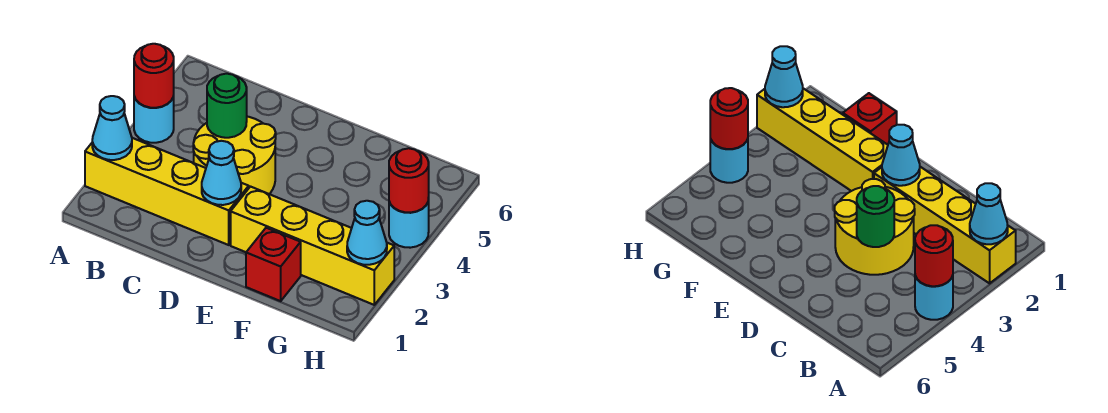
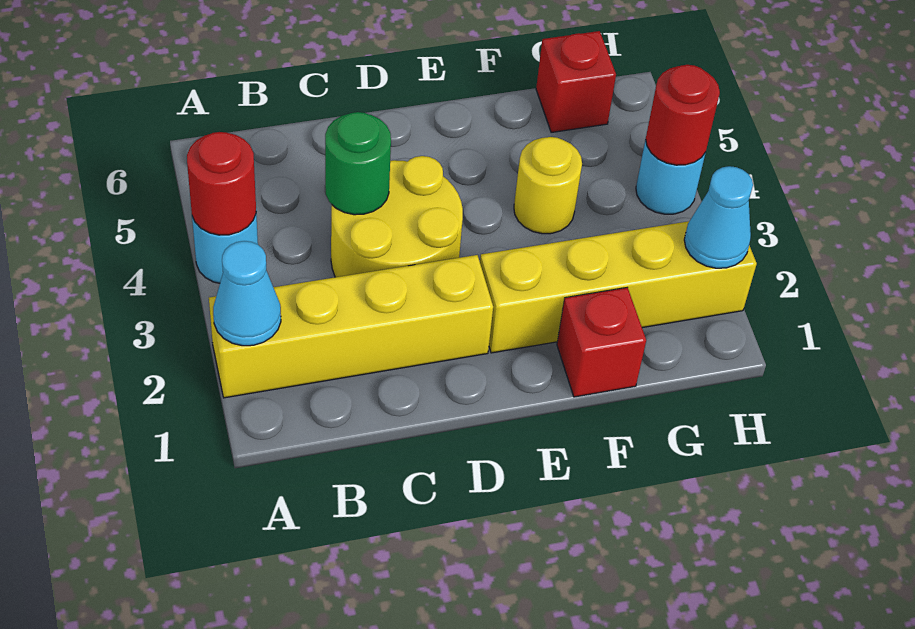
cyan cone D2 level 2 -> none
none -> yellow round brick F4 level 1
none -> red brick G6 level 1

